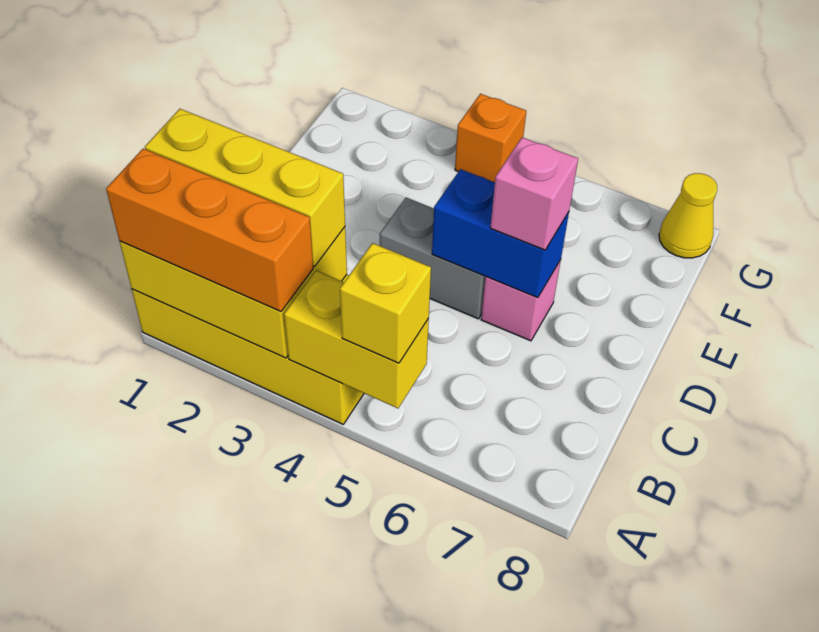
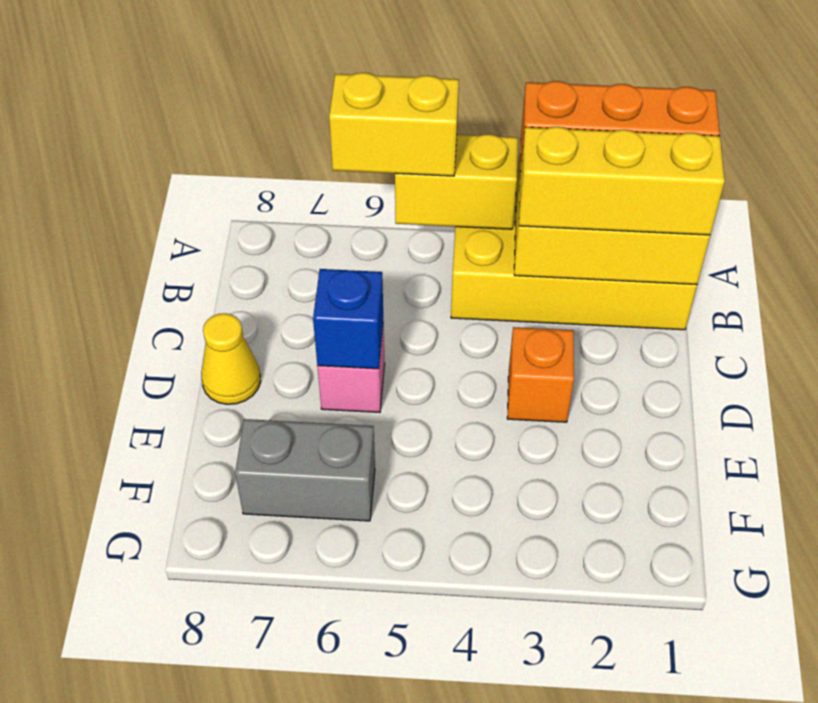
yellow brick A5 level 3 -> yellow brick A5:A6 level 3
grey brick D4:D5 level 1 -> grey brick F6:F7 level 1
blue brick D5:D6 level 2 -> blue brick D6 level 2
pink brick D6 level 3 -> none
orange brick G4 level 1 -> orange brick D3 level 1
yellow cone G8 level 1 -> yellow cone D8 level 1

